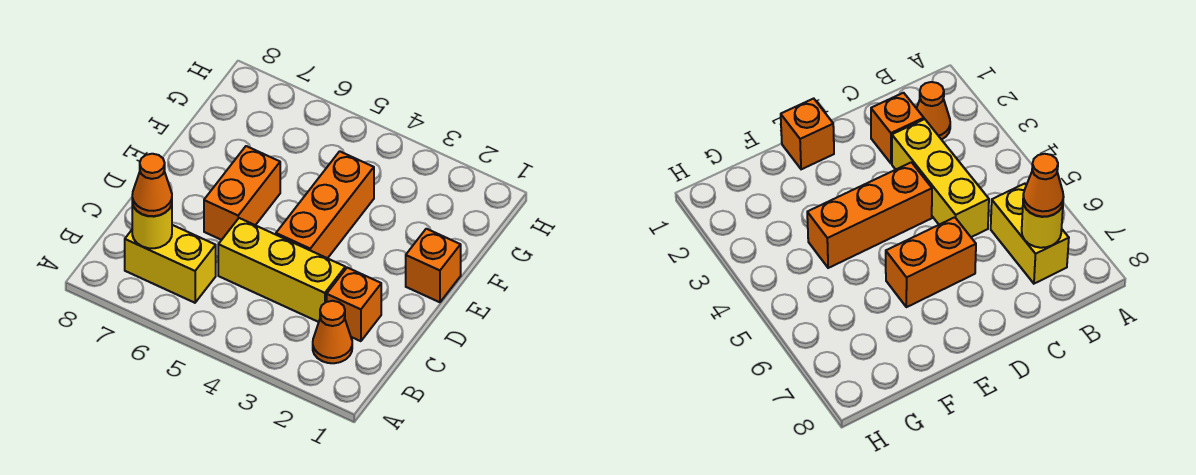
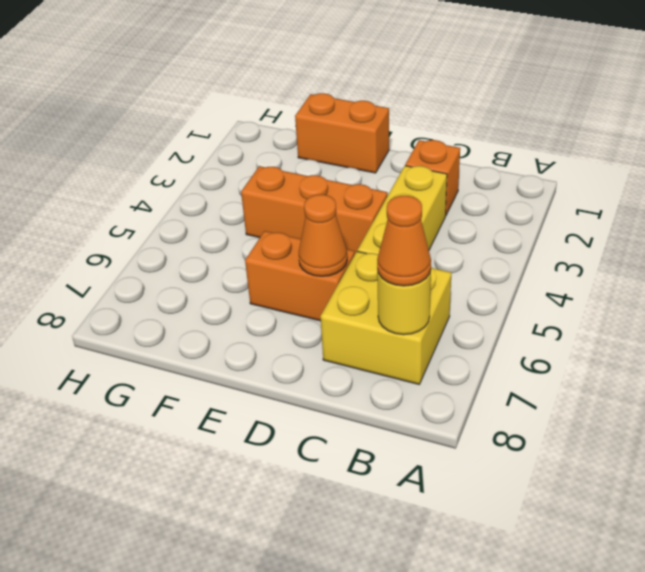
orange cone B2 level 1 -> orange cone D6 level 2
yellow brick B6:B7 level 1 -> yellow brick B6:C7 level 1
orange brick E1 level 1 -> orange brick E1:F1 level 1

